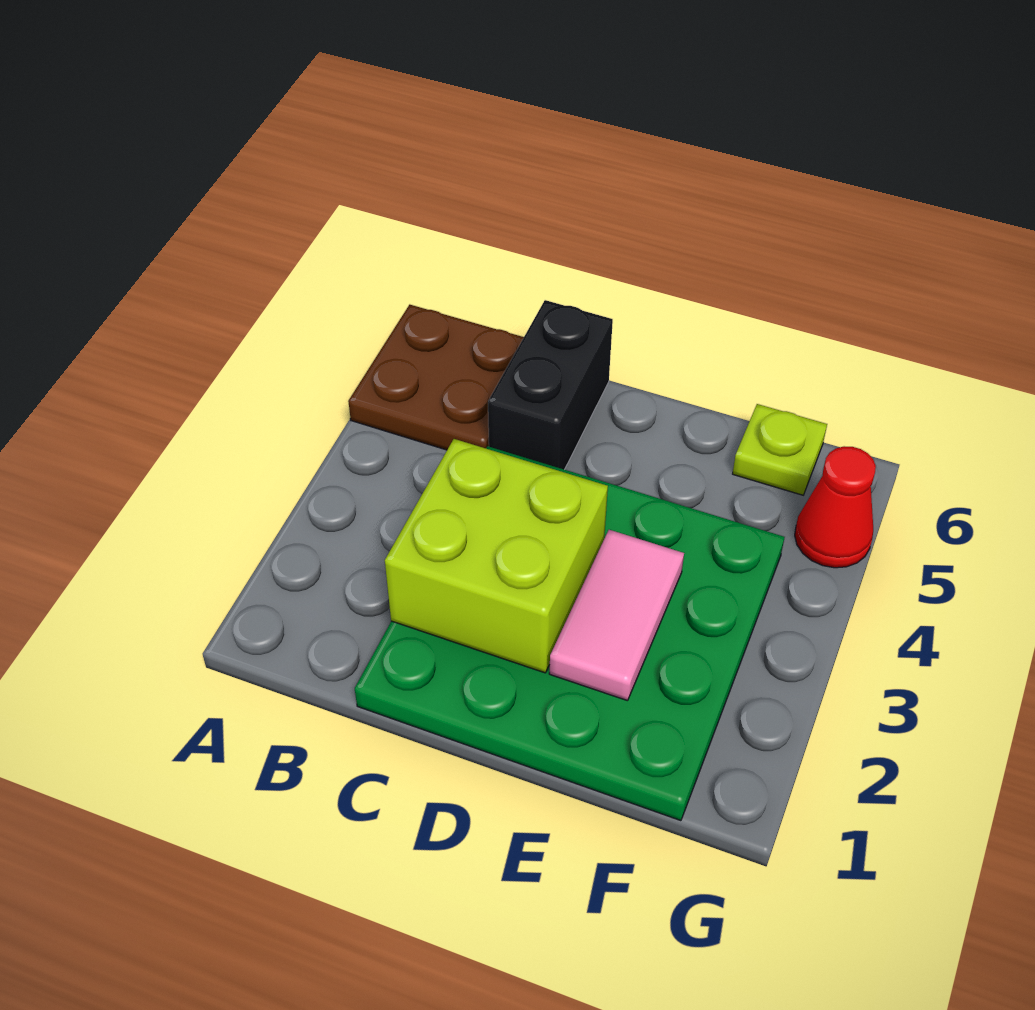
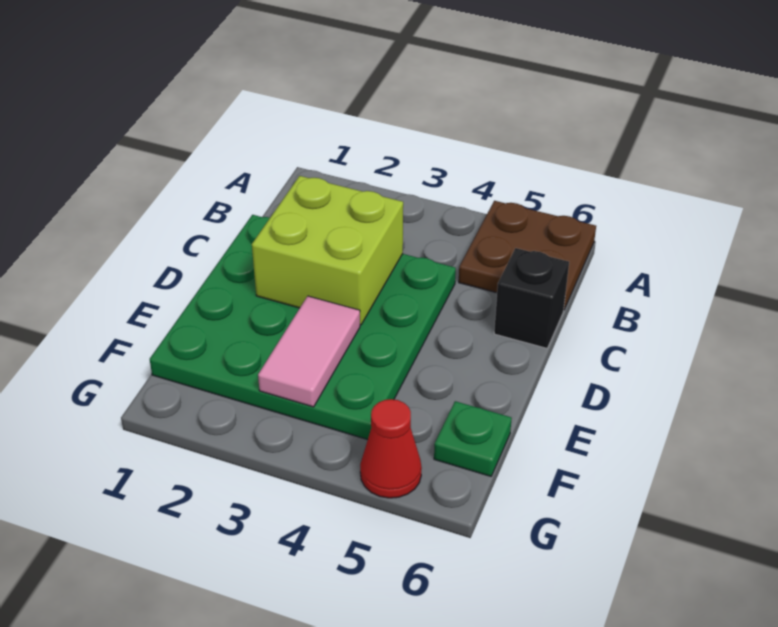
black brick C5:C6 level 1 -> black brick C6 level 1
pink tile E2:E3 level 2 -> pink tile E3:F3 level 2
lime plate F6 level 1 -> green plate F6 level 1

